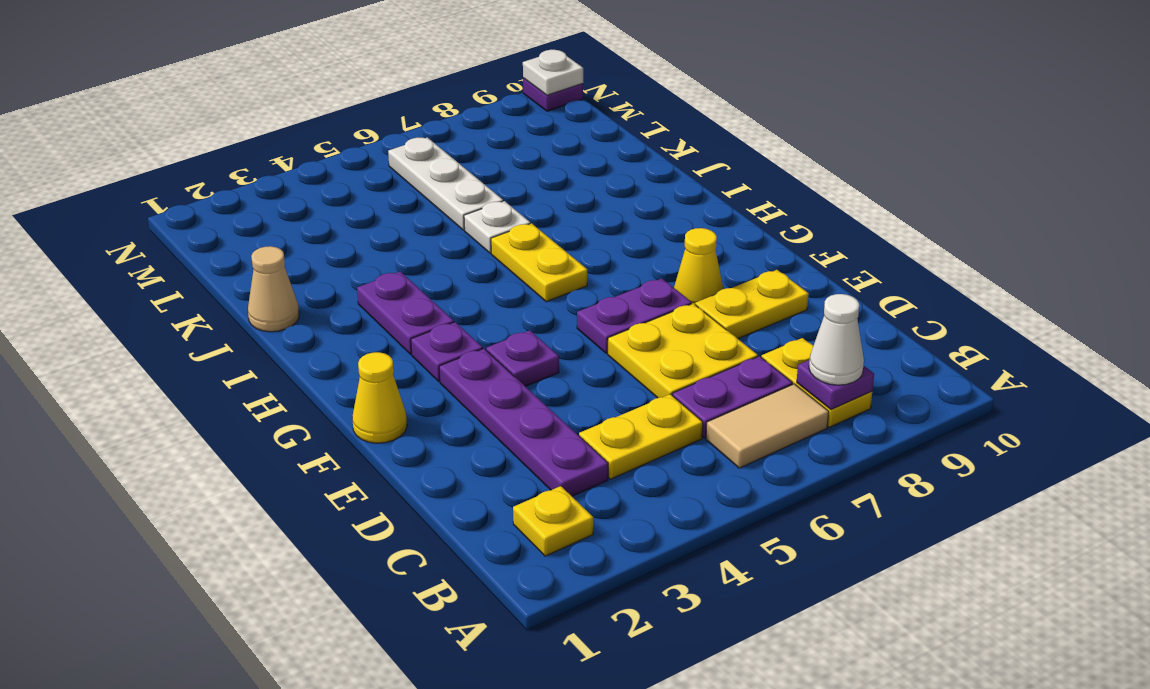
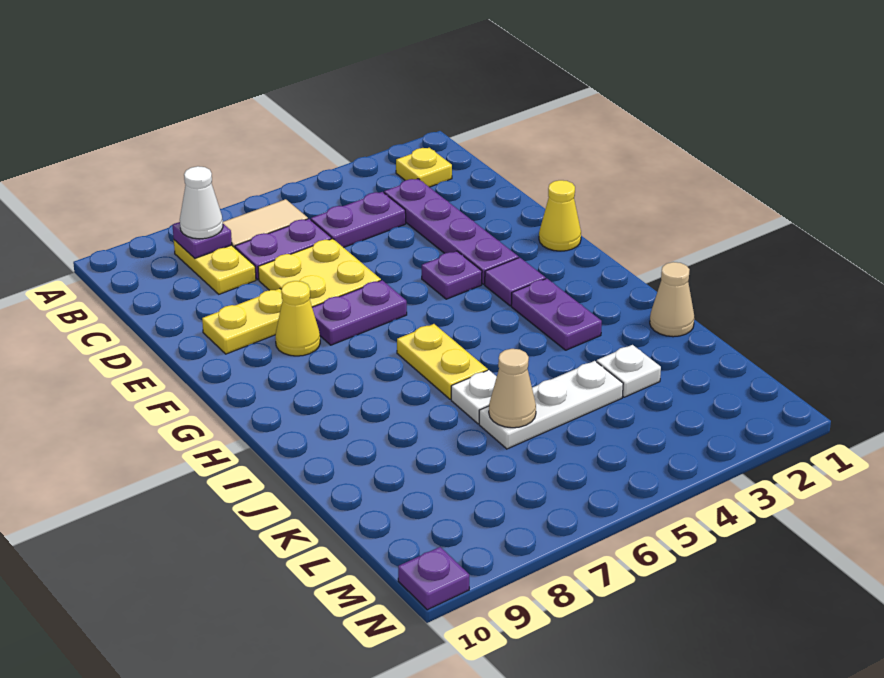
yellow plate C4:C5 level 1 -> purple plate C4:C5 level 1
purple plate G3 level 1 -> purple tile G3 level 1
white plate K6:M6 level 1 -> white plate K4:K6 level 1
none -> tan cone K6 level 2
white plate N10 level 2 -> white plate K3 level 1

